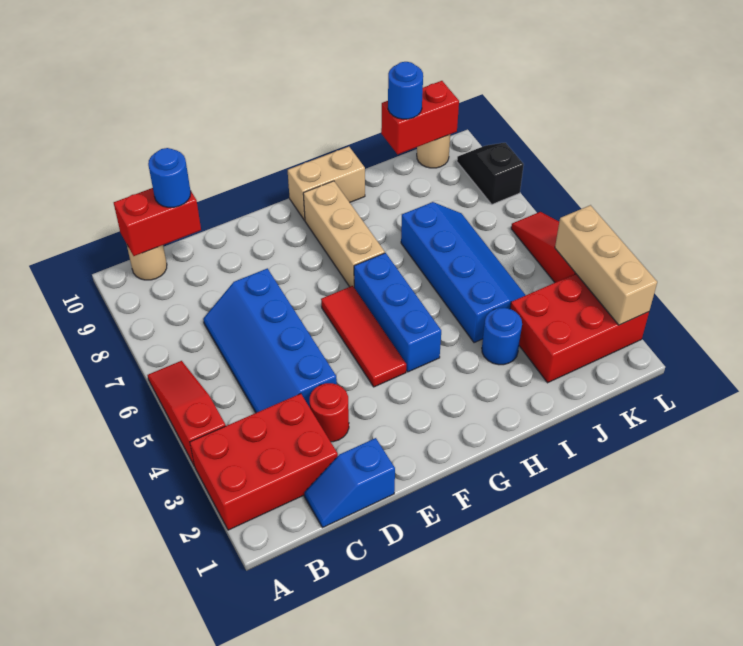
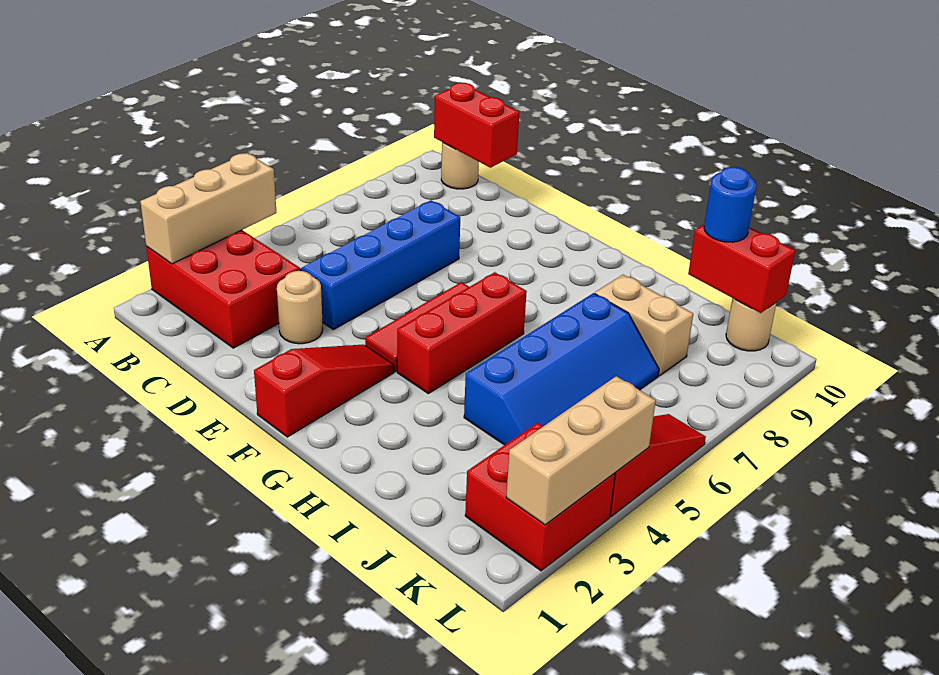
red slope A4:A6 level 1 top 4 -> red slope F1:F3 level 1 top 1
blue slope C1:D1 level 1 top D -> none
blue round brick C10 level 3 -> none
red round brick D3 level 1 -> tan round brick D3 level 1
blue brick G4:G6 level 1 -> red brick G4:G6 level 1
tan brick G7:G9 level 1 -> tan brick A2:A4 level 2
tan brick G10:H10 level 1 -> tan brick I8:J8 level 1
blue round brick I3 level 1 -> none
red brick J2:L3 level 1 -> red brick K2:L3 level 1
black slope L8:L9 level 1 top 8 -> none

